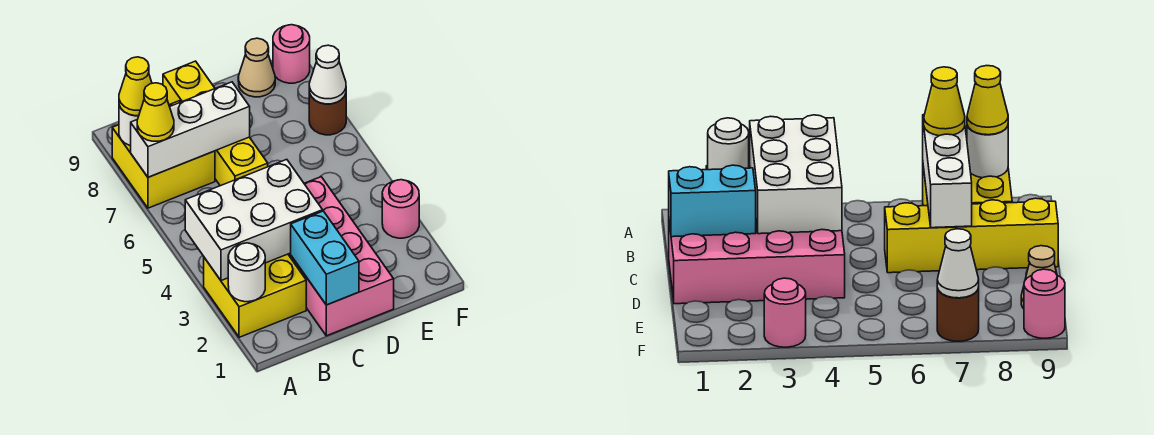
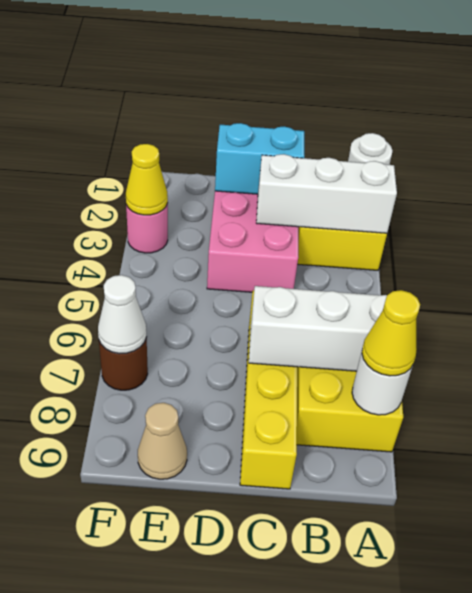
white brick A3:C4 level 2 -> white brick A3:C3 level 2
yellow cone A7 level 3 -> yellow cone F3 level 2
cyan brick C1:C2 level 2 -> cyan brick C2:D2 level 2
pink round brick F9 level 1 -> none

